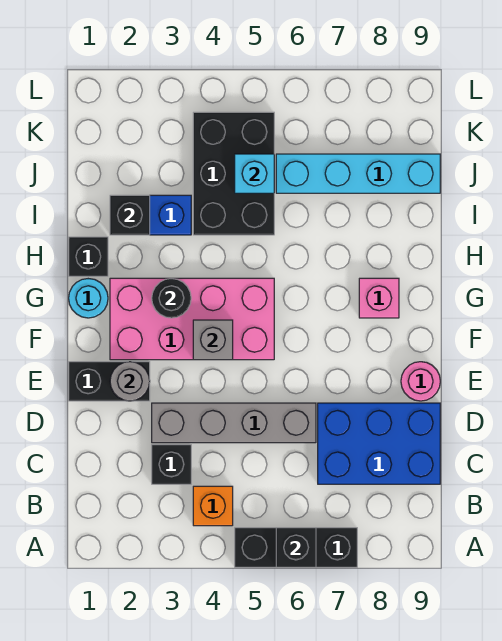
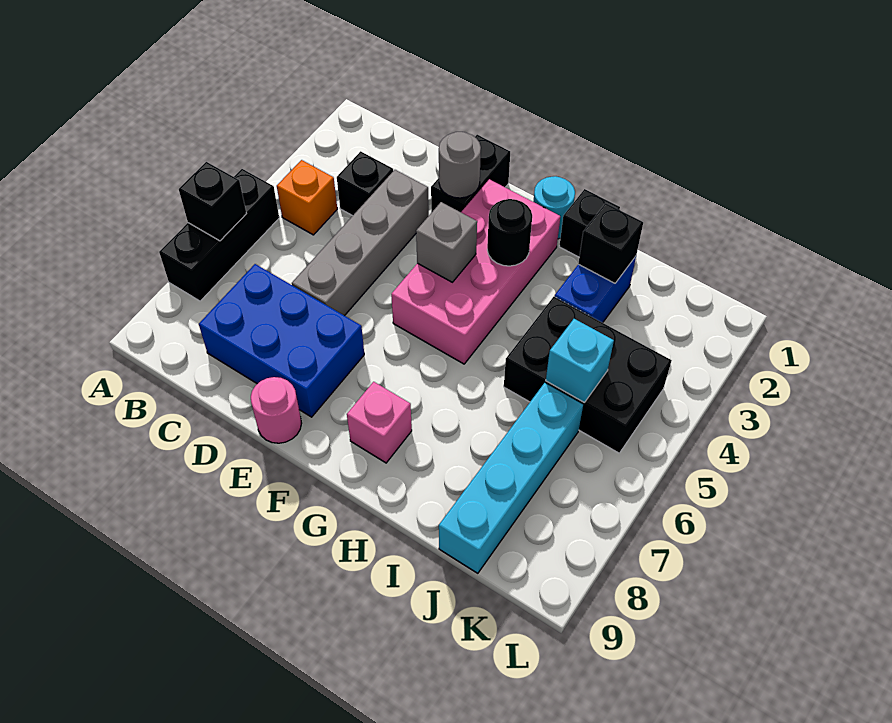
blue brick C7:D9 level 1 -> blue brick C7:E8 level 1

